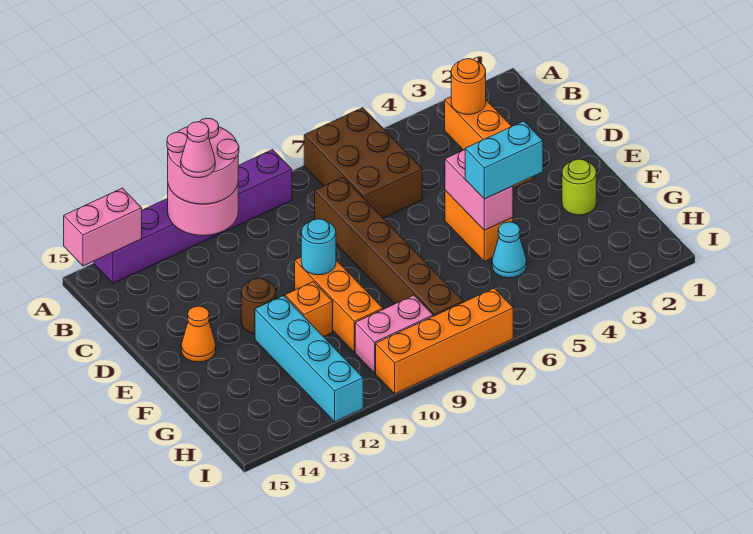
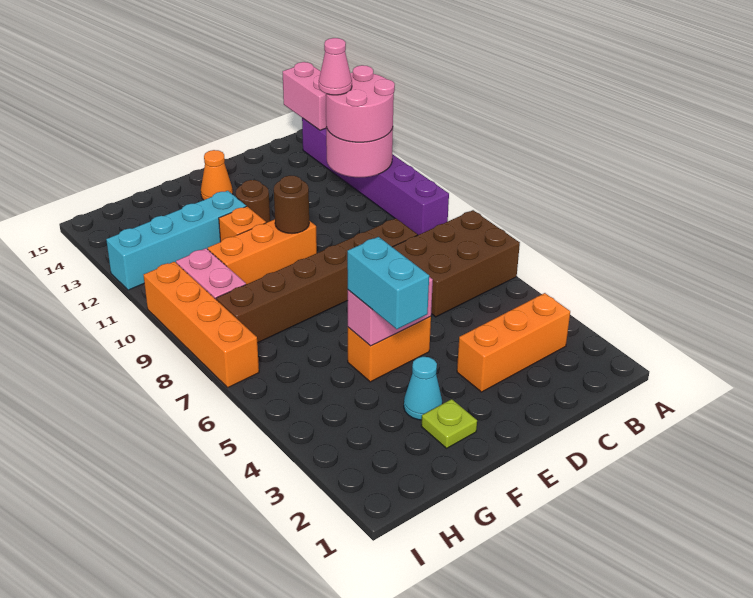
orange round brick B3 level 2 -> none
cyan round brick E10 level 2 -> brown round brick E10 level 2
lime round brick F2 level 1 -> lime plate F2 level 1
cyan cone G5 level 1 -> cyan cone F3 level 1

